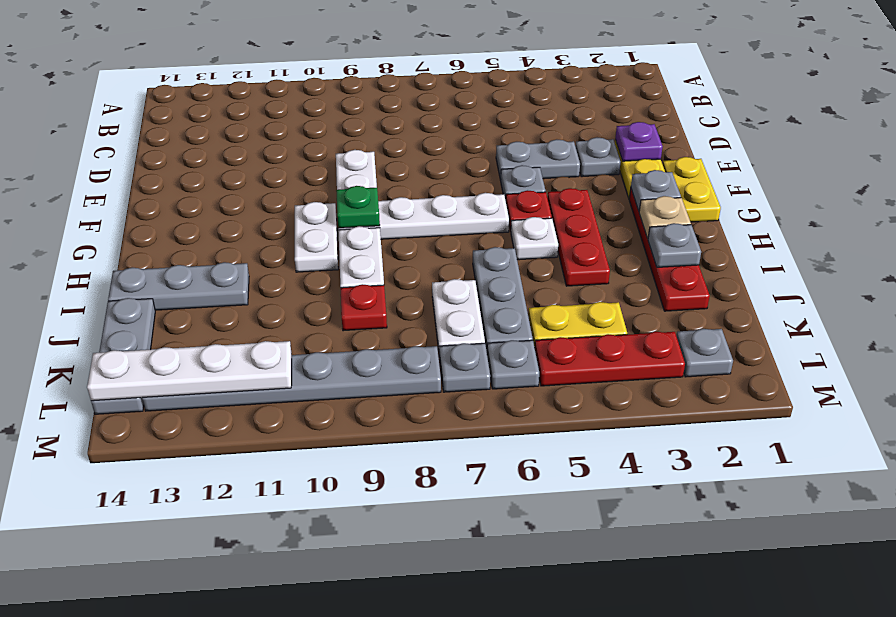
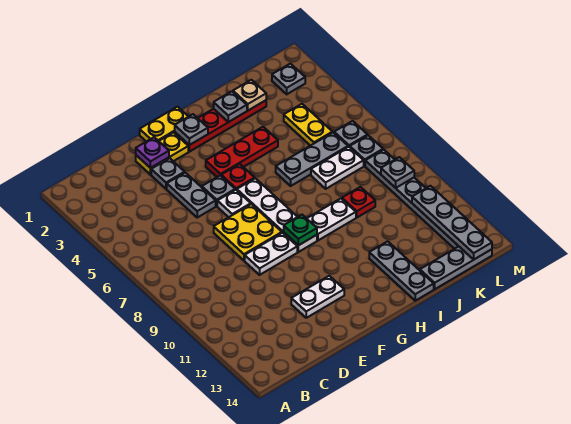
none -> yellow plate E7:F8 level 1
white plate G10:H10 level 1 -> white plate E12:F12 level 1
tan plate H2 level 2 -> tan plate J2 level 2
white plate H5 level 1 -> white plate F6 level 1
red plate L3:L5 level 1 -> none
none -> grey plate L9 level 2
white plate L11:L14 level 2 -> grey plate L11:L14 level 2

